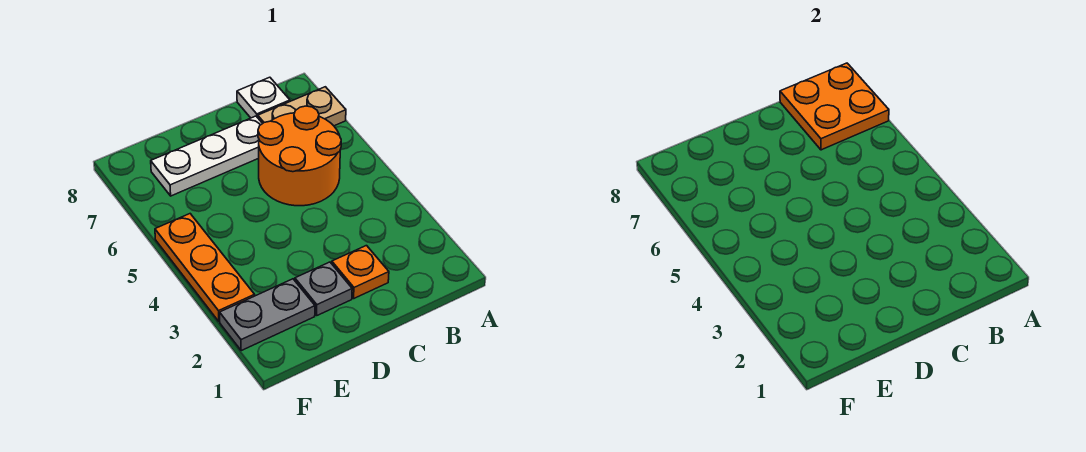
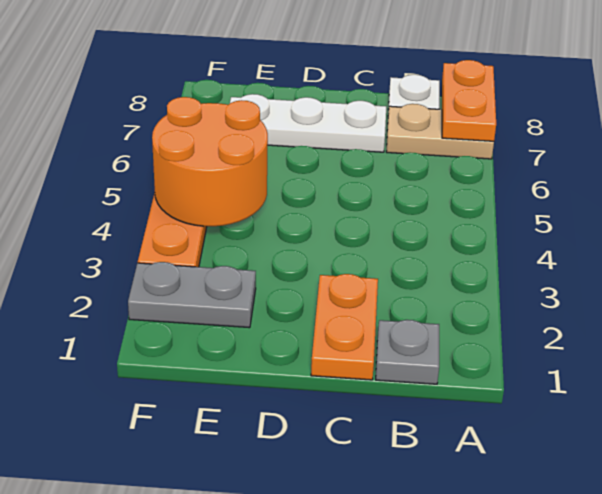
orange plate A7:B8 level 2 -> orange plate A7:A8 level 2
orange round brick B5:C6 level 1 -> orange round brick E4:F5 level 2
orange plate C2 level 1 -> orange plate C1:C2 level 1
grey plate D2 level 1 -> grey plate B1 level 1

